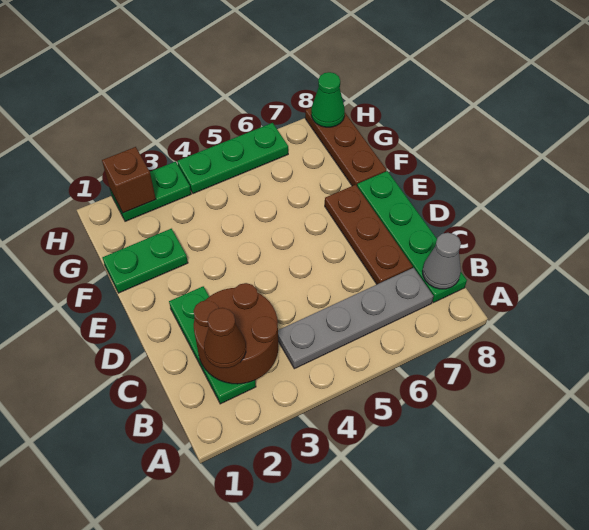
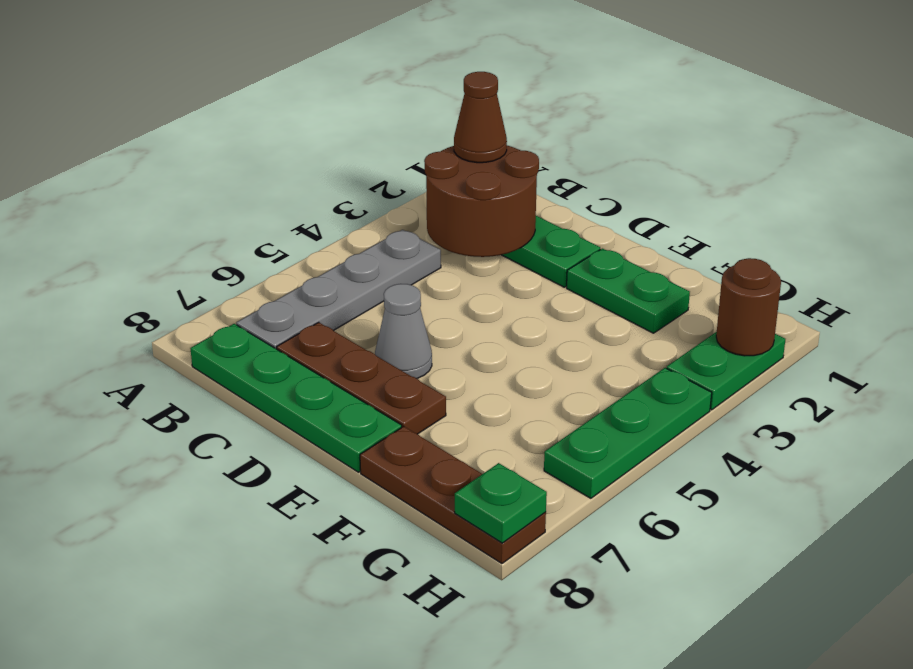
grey cone B8 level 2 -> grey cone D6 level 1
green plate F1:F2 level 1 -> green plate E2:F2 level 1
brown brick H2 level 2 -> brown round brick H2 level 2
green cone H8 level 2 -> green plate H8 level 2

